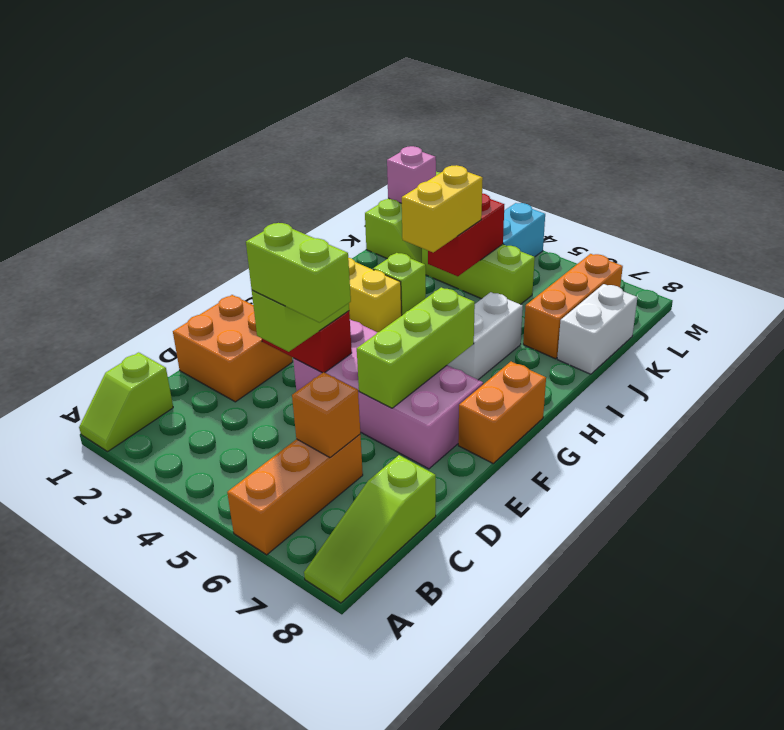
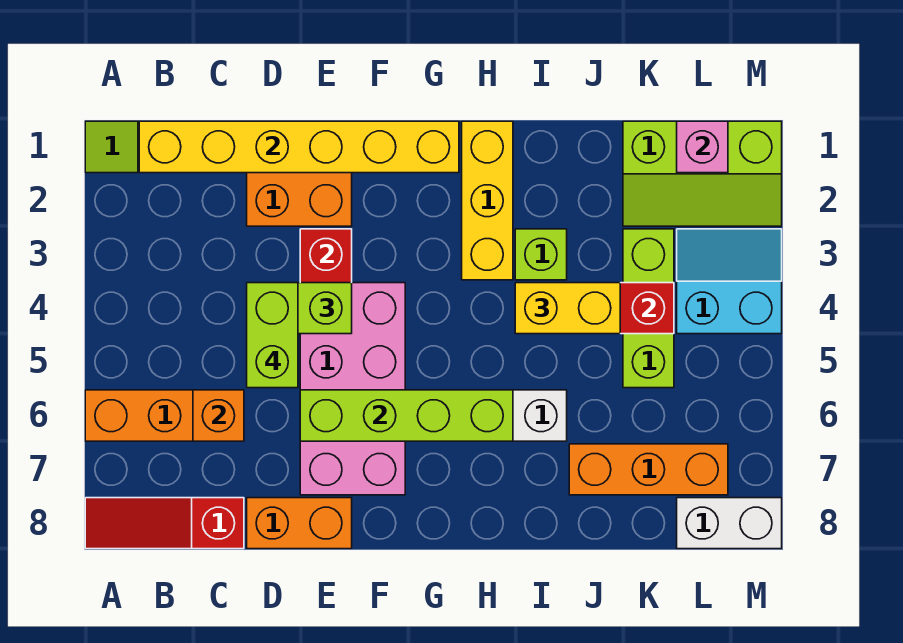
lime slope A8:C8 level 1 top C -> red slope A8:C8 level 1 top C
none -> yellow brick B1:G1 level 2
lime brick E6:G6 level 2 -> lime brick E6:H6 level 2
orange brick F8:G8 level 1 -> orange brick D8:E8 level 1
white brick J8:K8 level 1 -> white brick L8:M8 level 1

